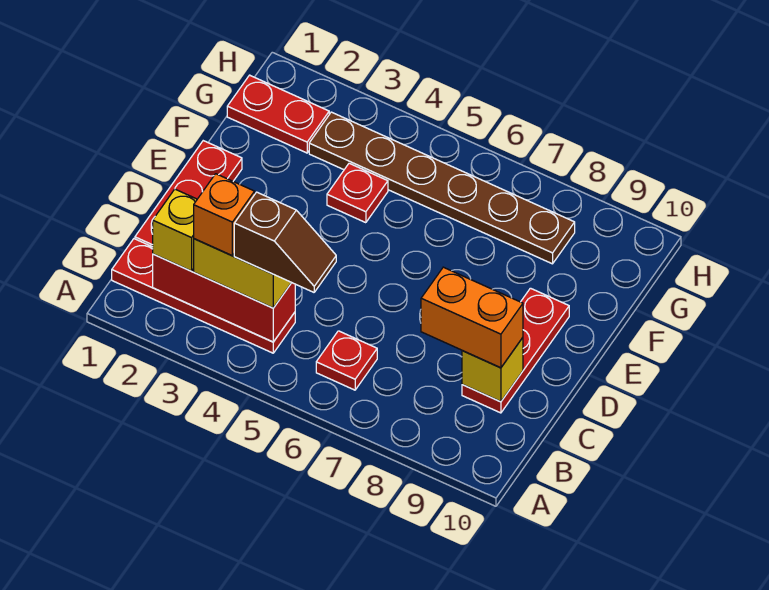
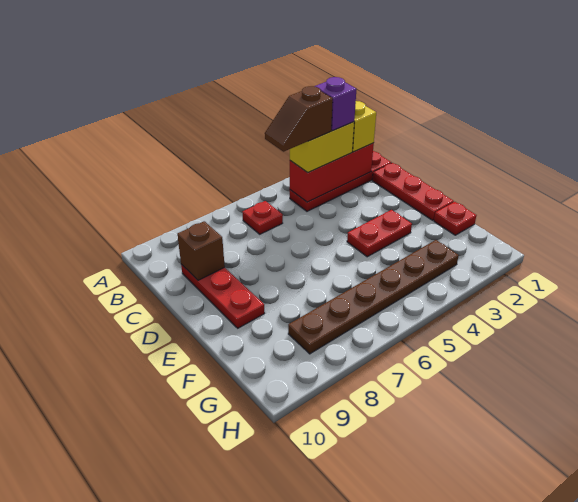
orange brick B3 level 4 -> purple brick B3 level 4
orange brick C8:C9 level 3 -> none
yellow brick C9 level 2 -> brown brick C9 level 2
red plate F4 level 1 -> red plate F1 level 1
red plate G1:G2 level 1 -> red plate E3:E4 level 1

